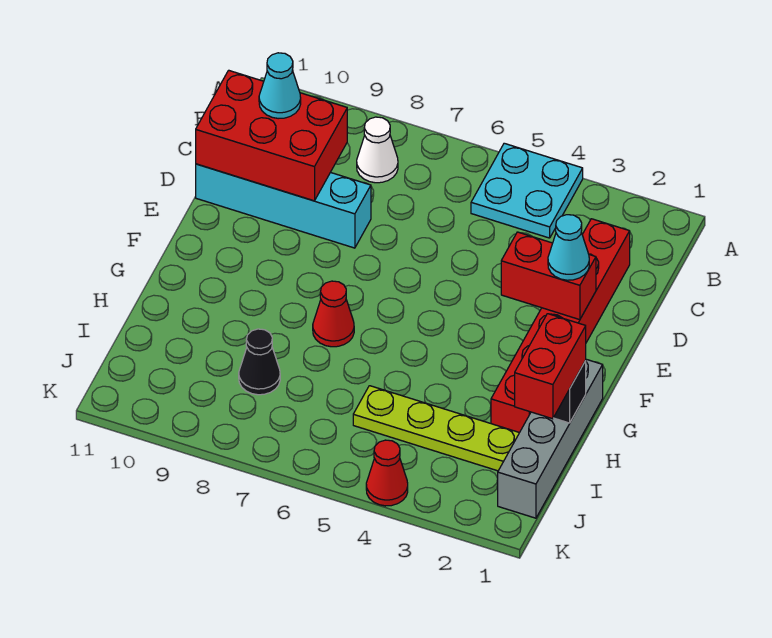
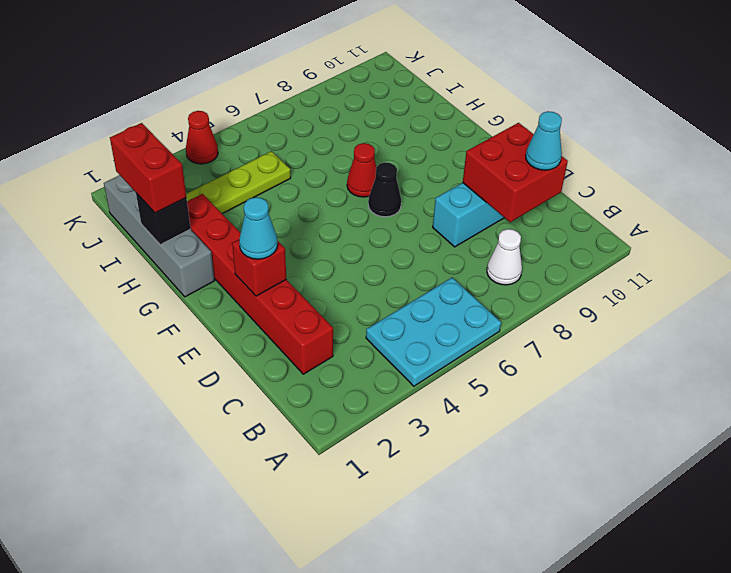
cyan plate A4:B5 level 1 -> cyan plate A4:B6 level 1
red brick C9:D11 level 2 -> red brick C9:D10 level 2
red brick E2:E3 level 2 -> red brick E2 level 2
black cone I8 level 1 -> black cone F7 level 1

